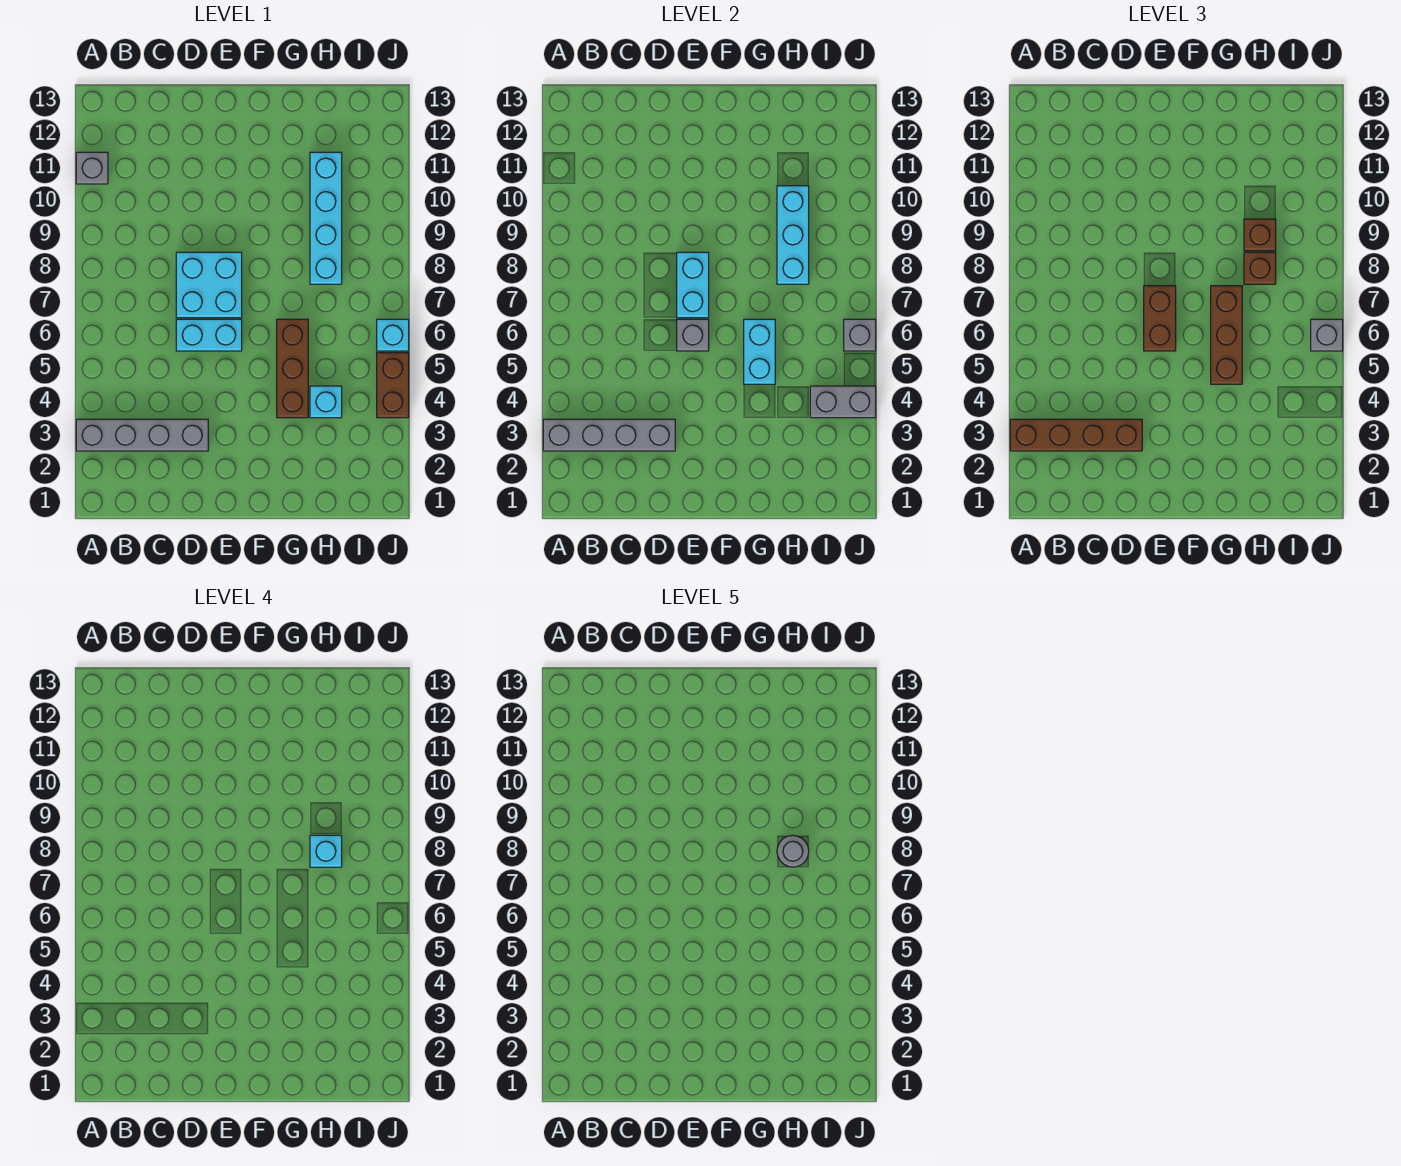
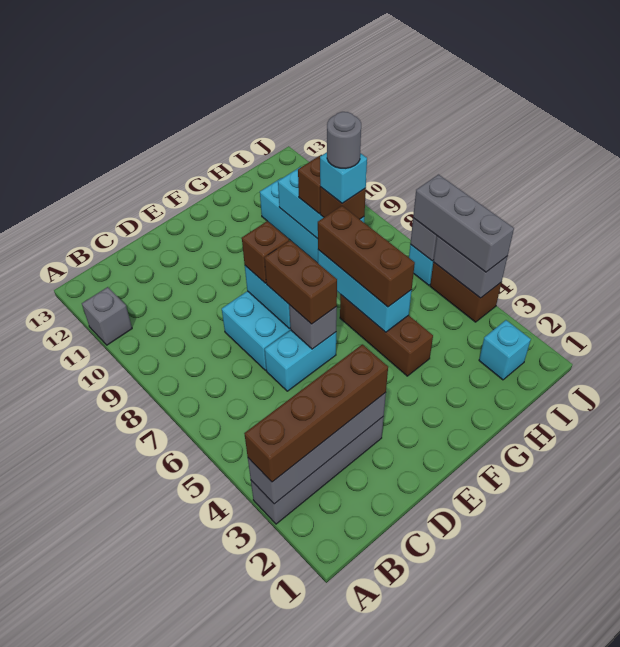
none -> brown brick E8 level 3
cyan brick G5:G6 level 2 -> cyan brick G5:G7 level 2
cyan brick H4 level 1 -> cyan brick I2 level 1
grey brick I4:J4 level 2 -> grey brick J4:J5 level 2
grey brick J6 level 3 -> grey brick J4:J6 level 3

